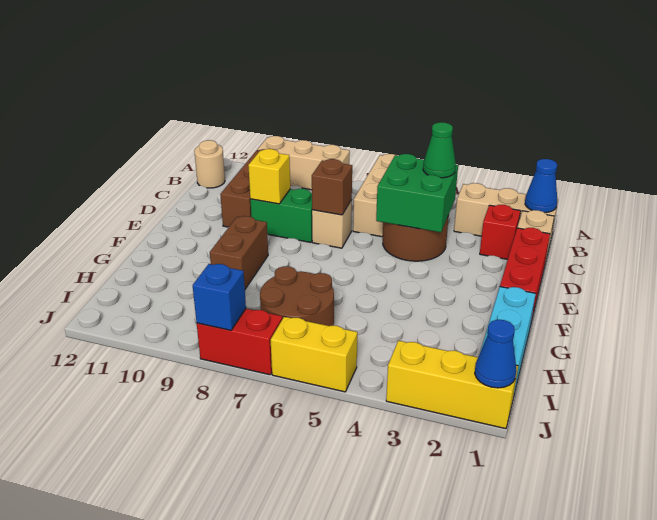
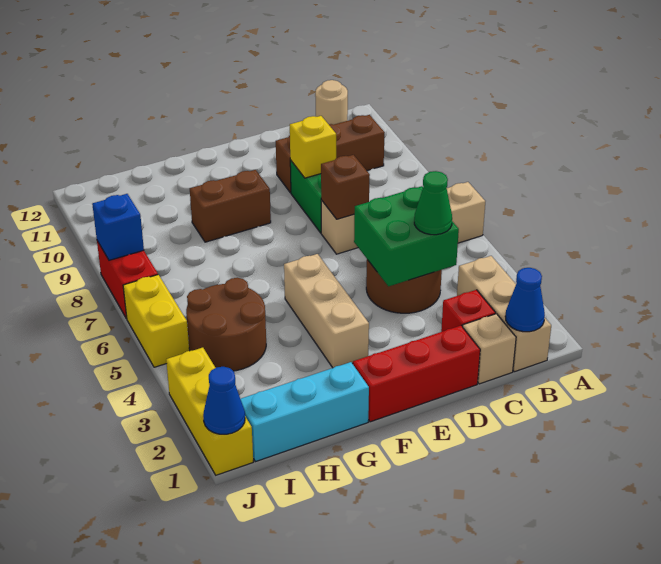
tan brick A8:A10 level 1 -> tan brick F3:F5 level 1
brown round brick H6:I7 level 1 -> brown round brick H4:I5 level 1

